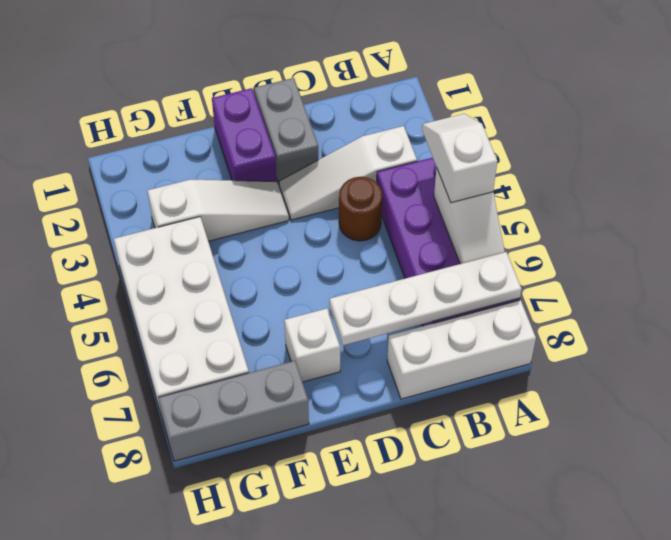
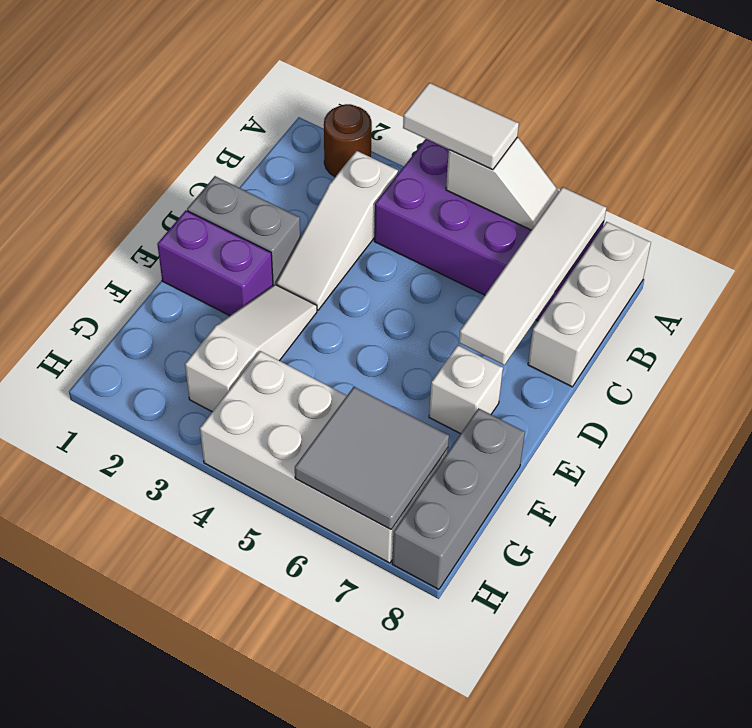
white slope A4:A5 level 3 top 5 -> white tile A4:A5 level 3
white plate A7:D7 level 2 -> white tile A7:D7 level 2
brown round brick C4 level 1 -> brown round brick A2 level 1
none -> grey tile G6:H7 level 2

